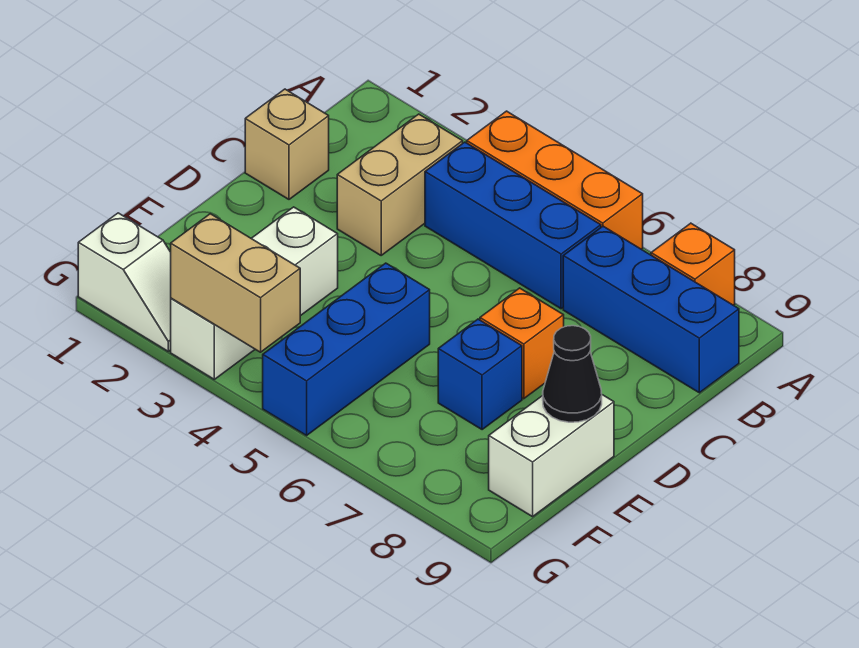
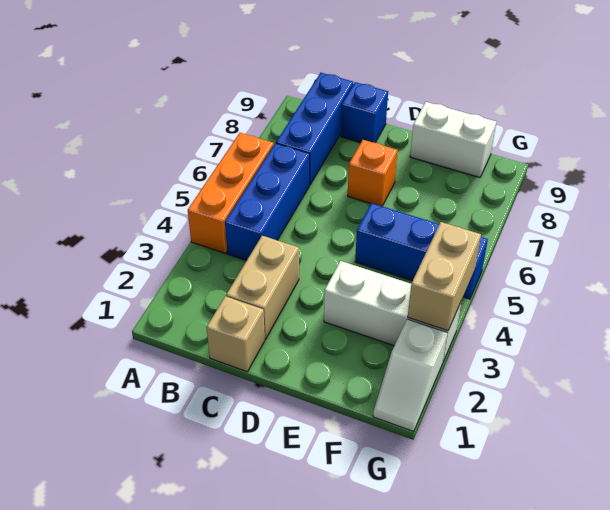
orange brick A8 level 1 -> none
tan brick B3:C3 level 1 -> tan brick C2:C3 level 1
blue brick E7 level 1 -> blue brick C9 level 1
black cone E9 level 2 -> none
white slope G1:G2 level 1 top 1 -> white slope G1:G2 level 1 top 2

